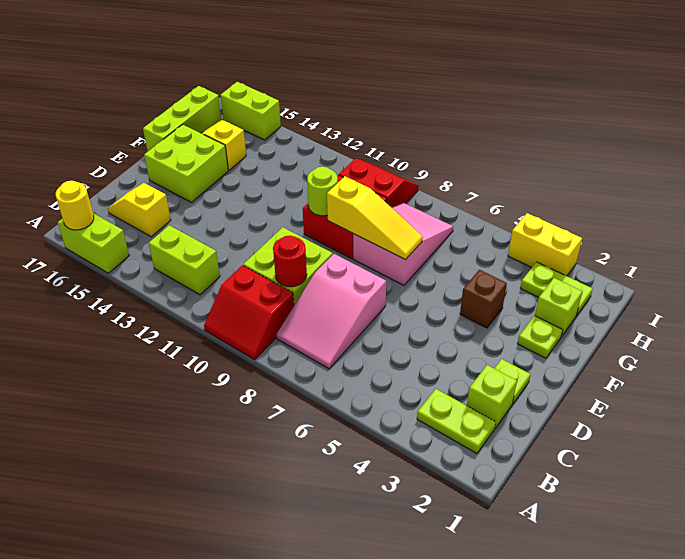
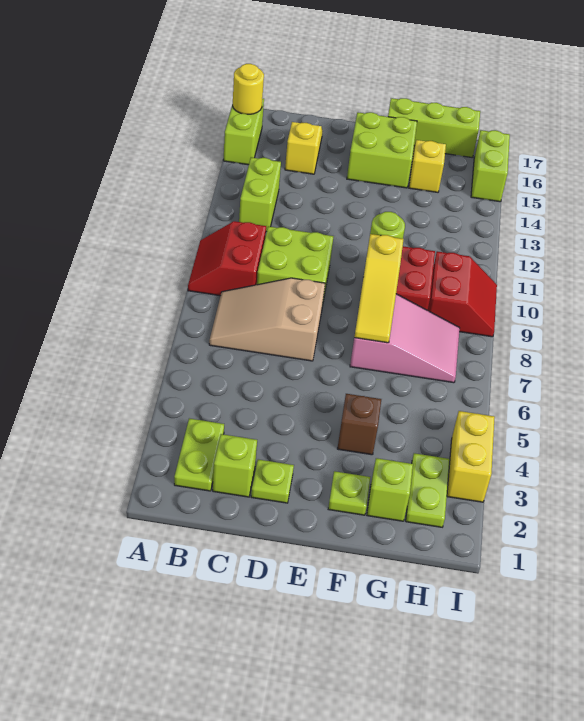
pink slope B7:D8 level 1 top D -> tan slope B7:D8 level 1 top D
red round brick C9 level 2 -> none

